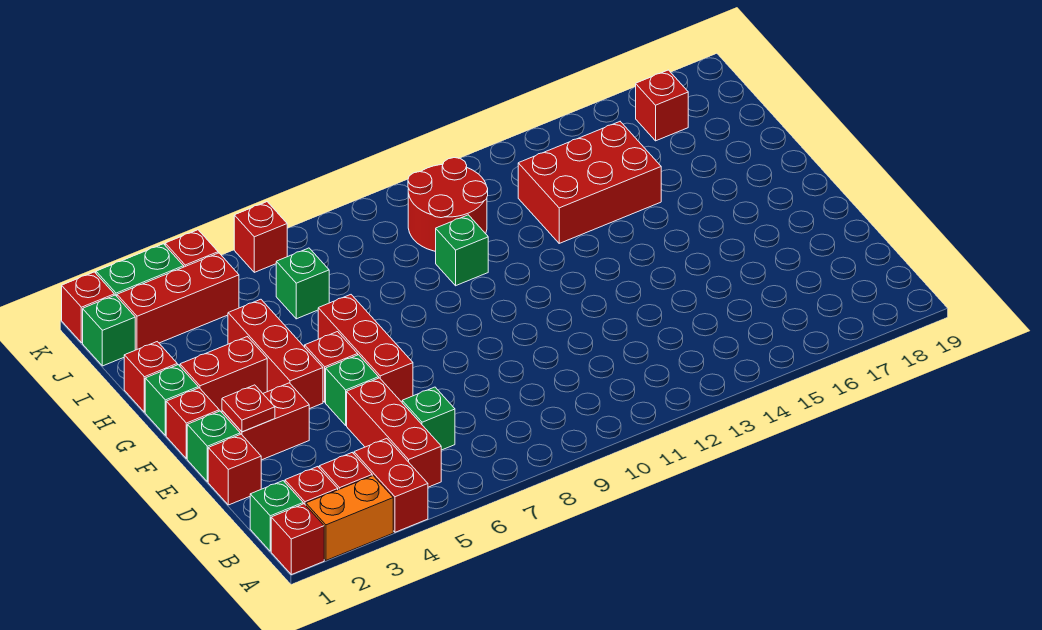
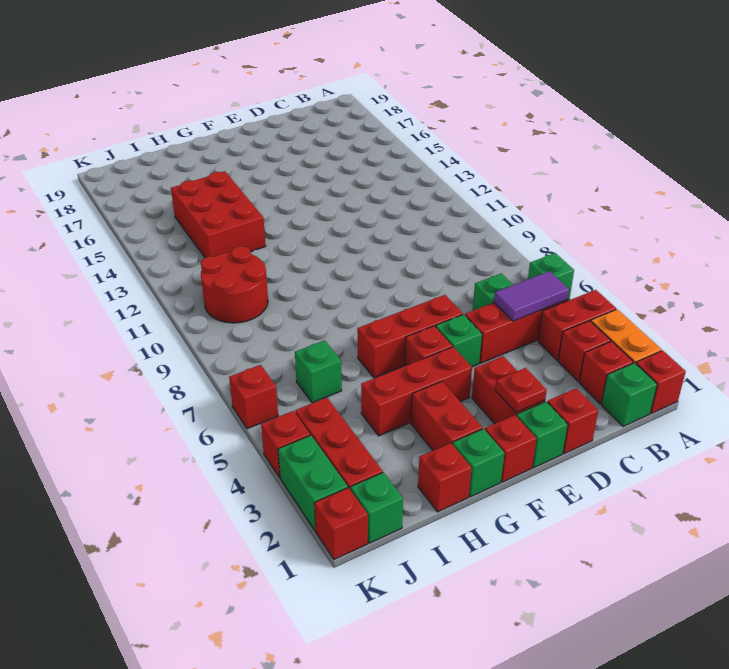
none -> purple tile B5:C5 level 2
green brick H10 level 1 -> green brick A6 level 1
red brick J17 level 1 -> none

